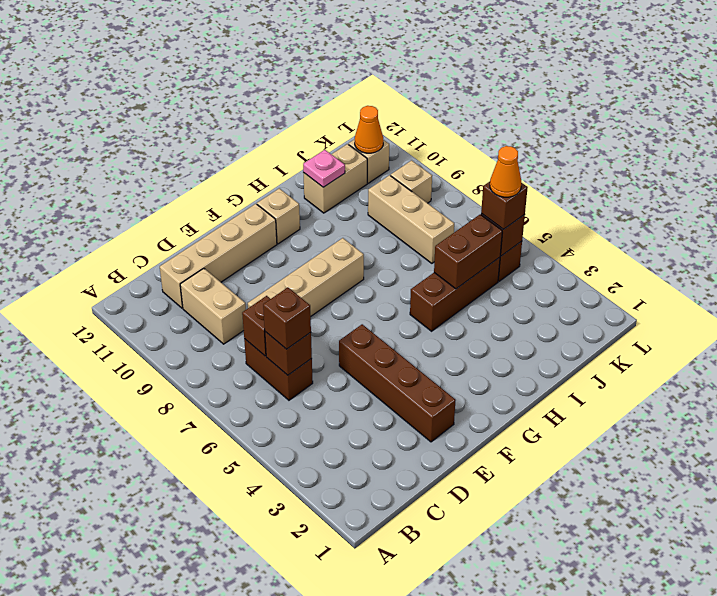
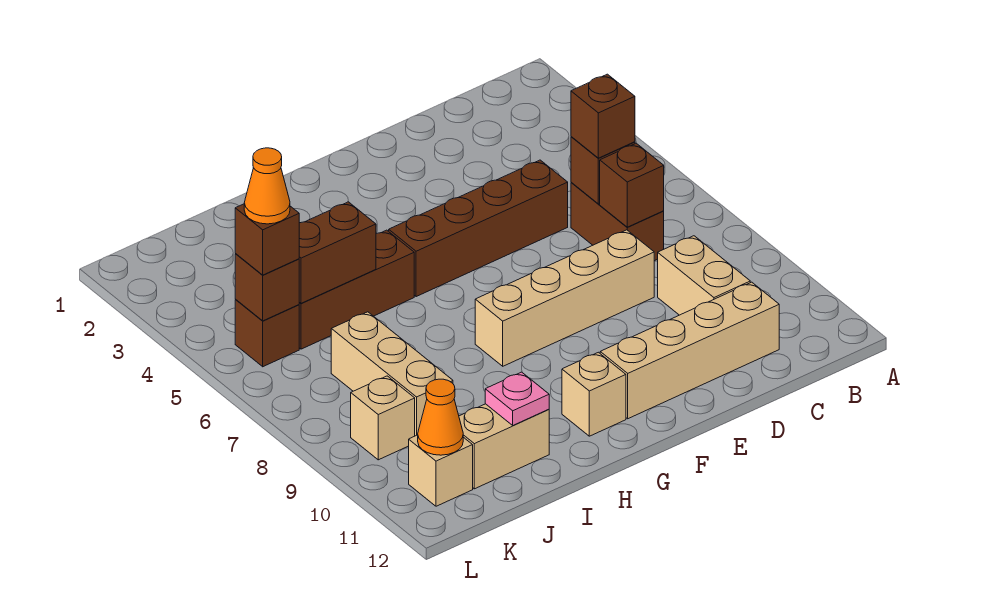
brown brick E2:E5 level 1 -> brown brick D5:G5 level 1

